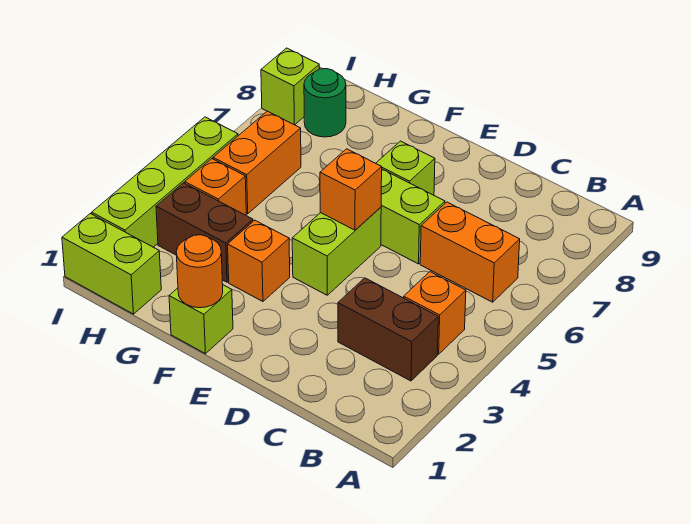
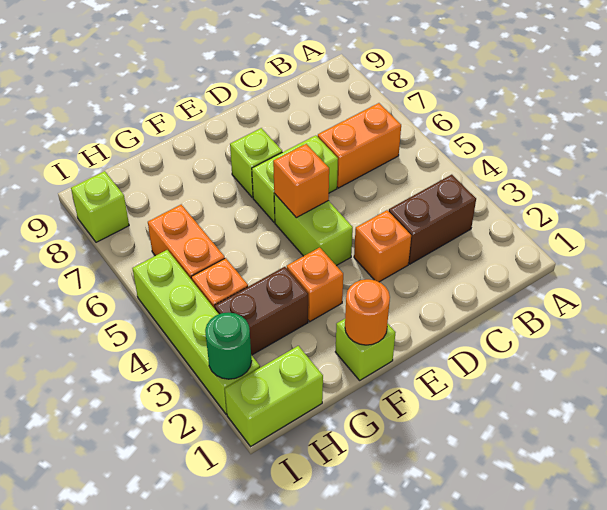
orange brick B4 level 1 -> orange brick D3 level 1
green round brick H8 level 1 -> green round brick I2 level 2

